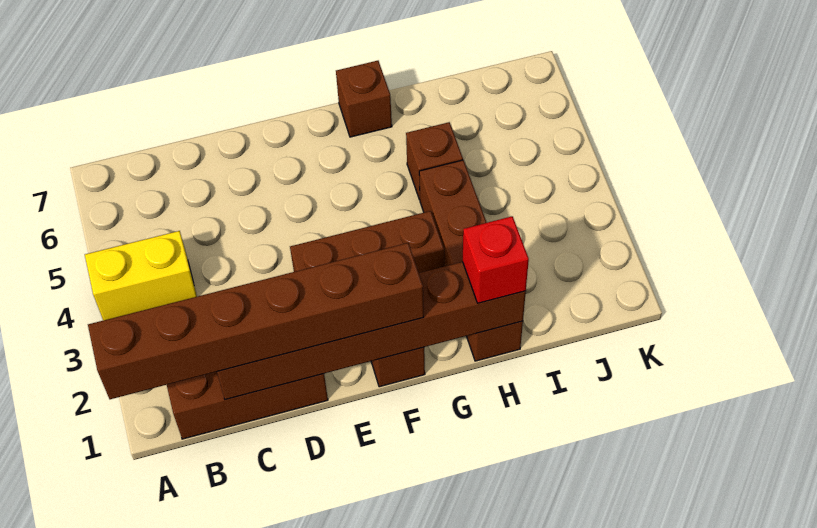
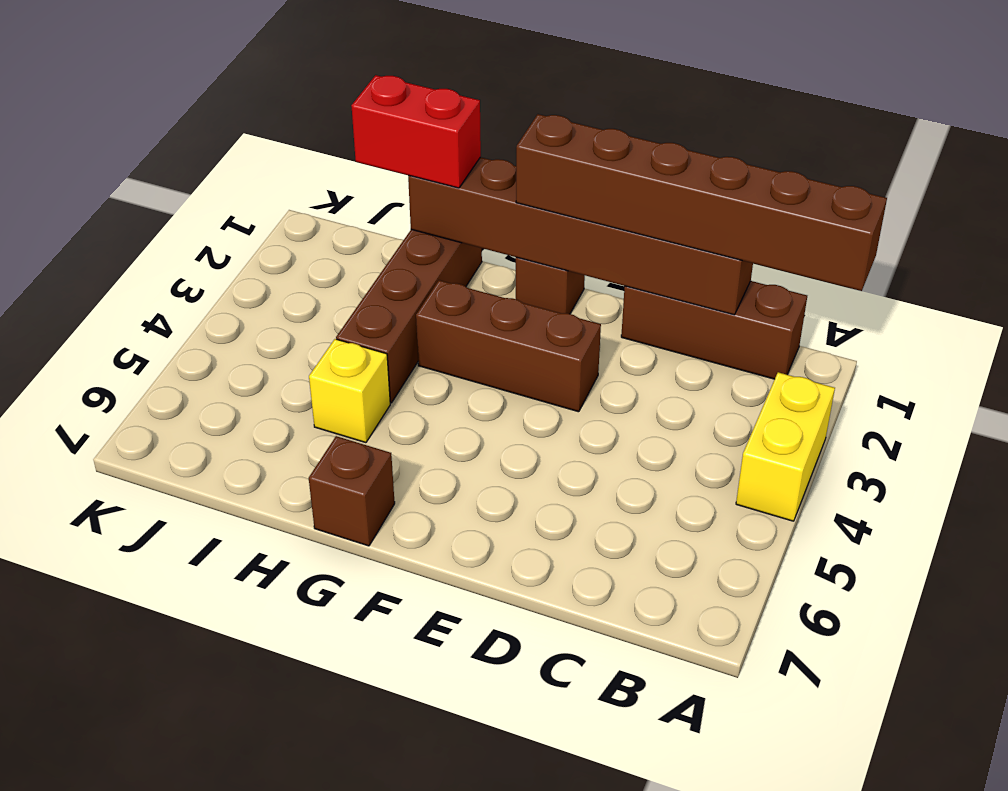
yellow brick A4:B4 level 1 -> yellow brick A3:A4 level 1
red brick H1 level 3 -> red brick H1:I1 level 3
brown brick H5 level 1 -> yellow brick H5 level 1

